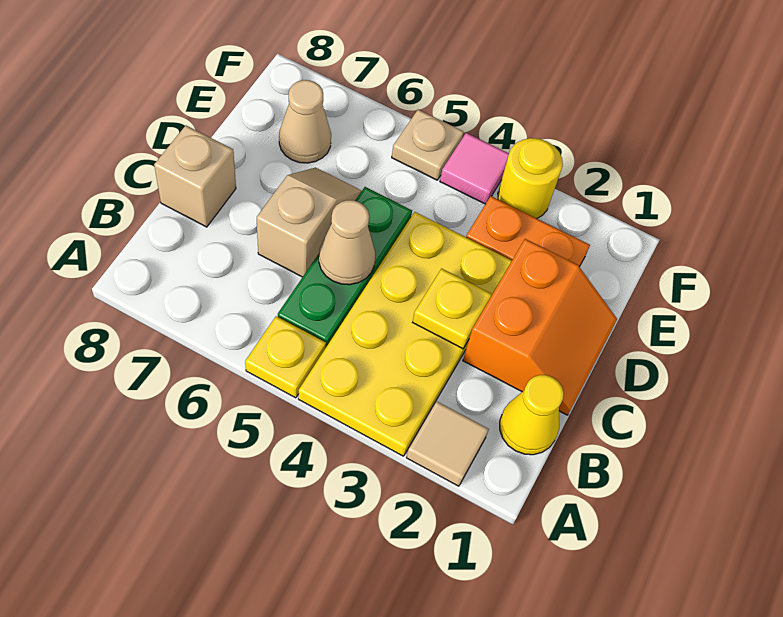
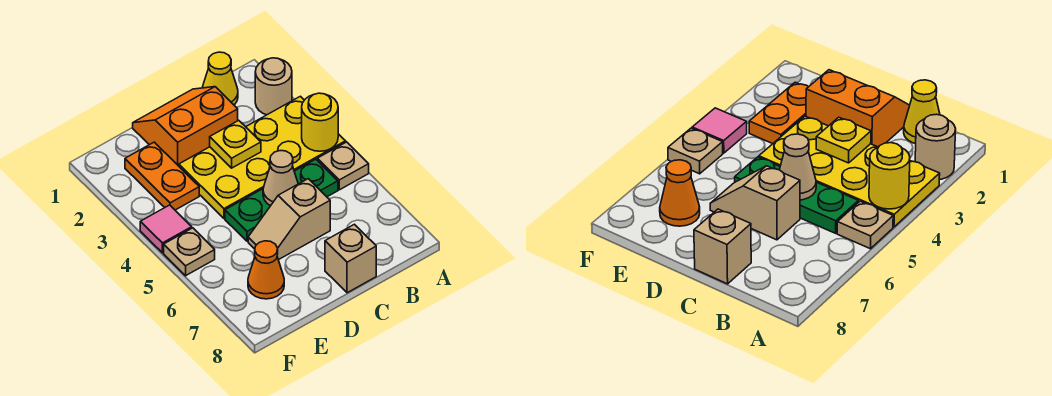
tan tile A2 level 1 -> tan round brick A2 level 1
yellow plate A5 level 1 -> tan plate A5 level 1
tan cone E7 level 1 -> orange cone E7 level 1
yellow round brick F3 level 1 -> yellow round brick A4 level 2

